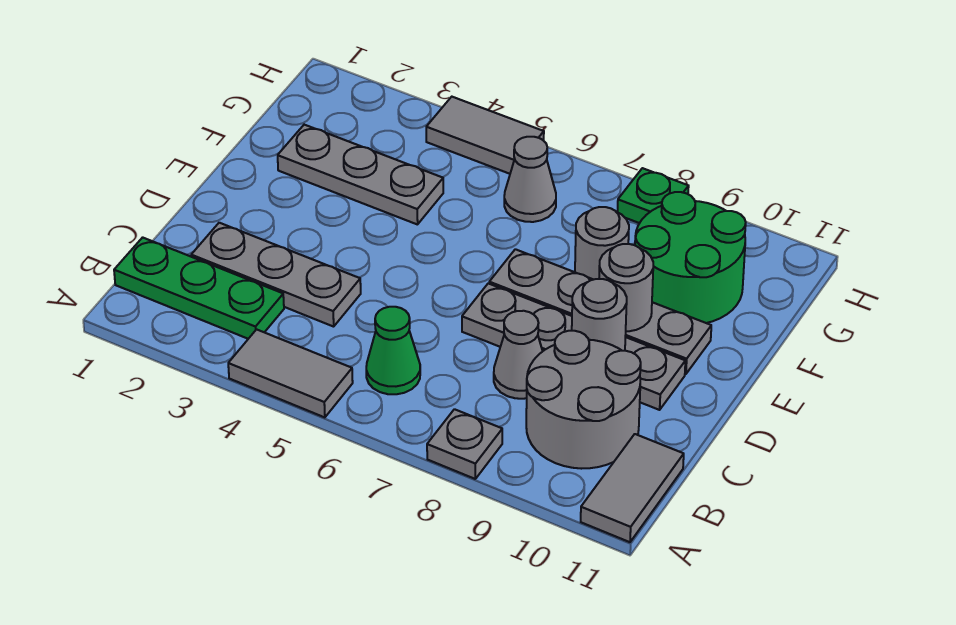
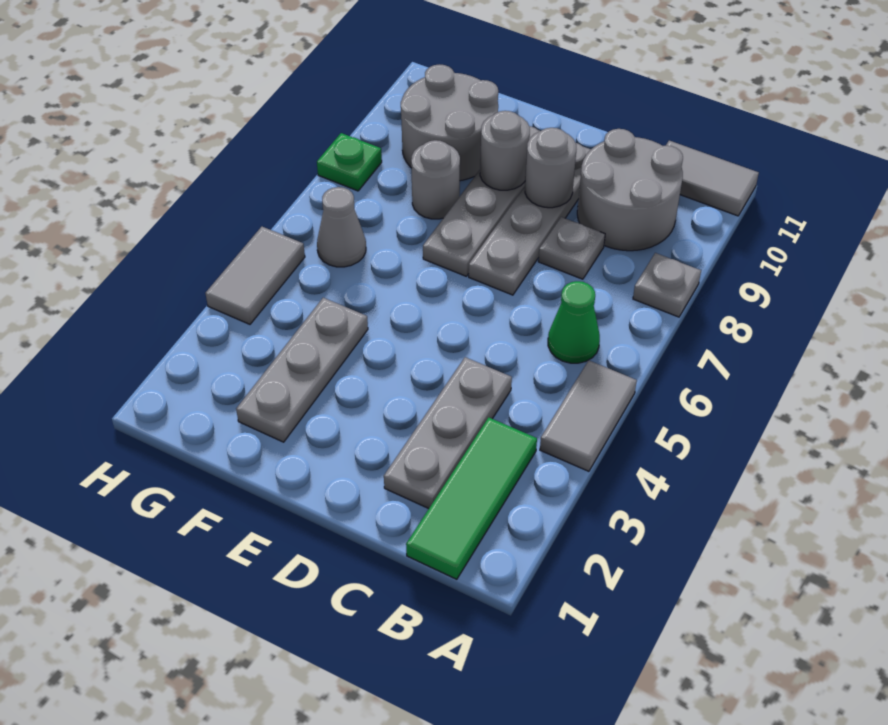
green plate B1:B3 level 1 -> green tile B1:B3 level 1
grey cone C8 level 1 -> grey plate C8 level 1
green round brick F9:G10 level 1 -> grey round brick F9:G10 level 1

